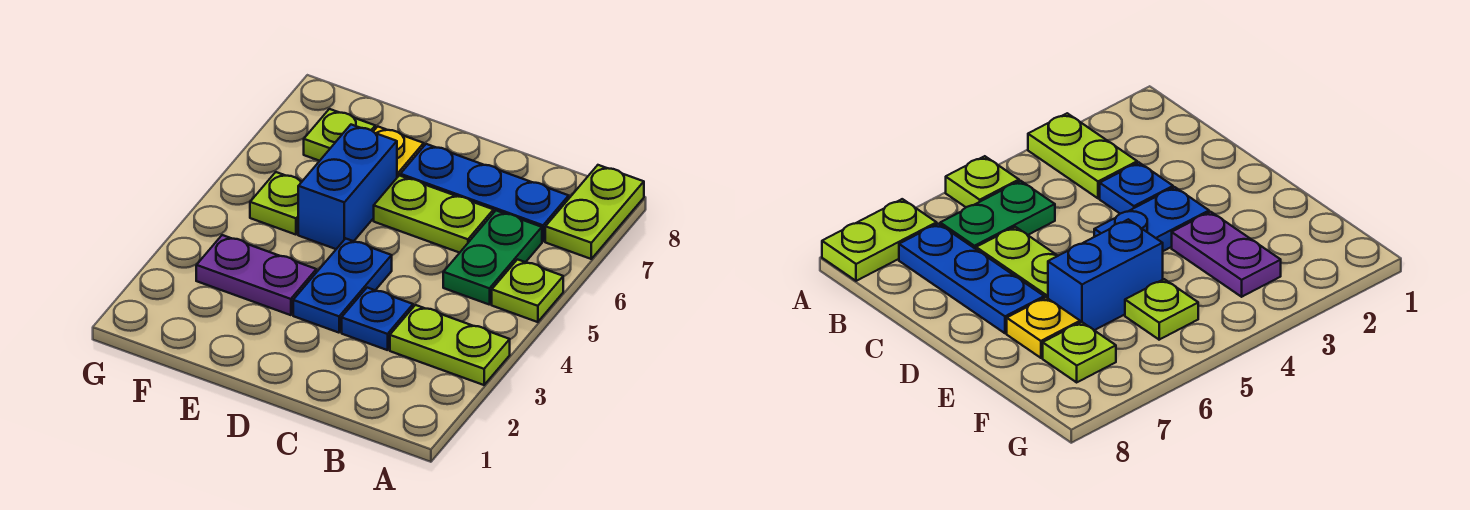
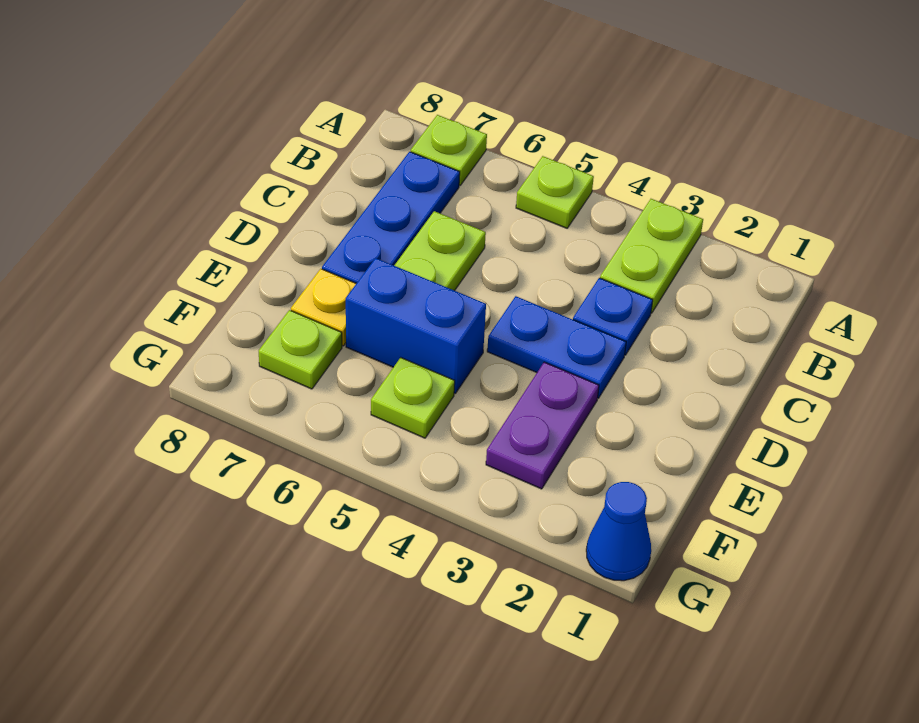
lime plate A7:A8 level 1 -> lime plate A7 level 1
green plate B5:B6 level 1 -> none
none -> blue cone G1 level 1

